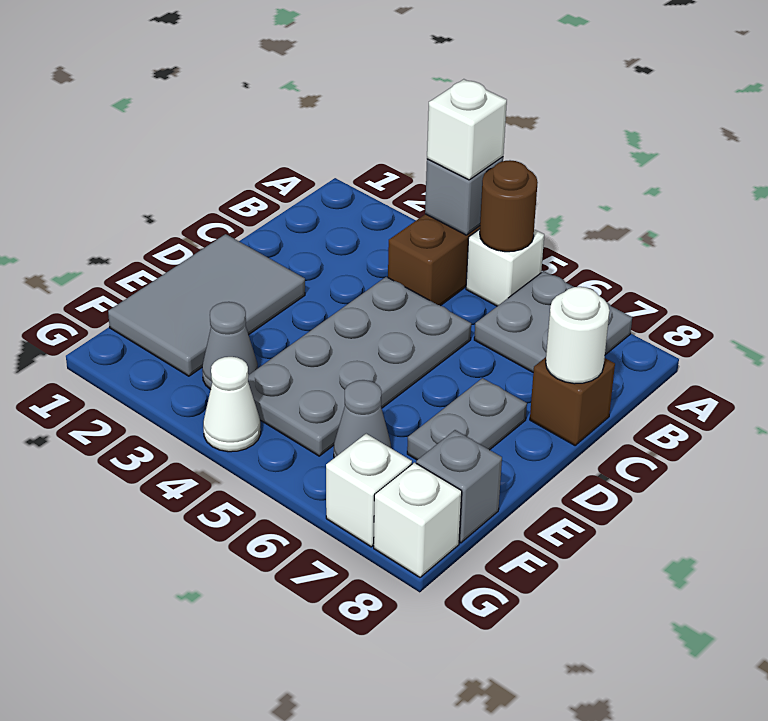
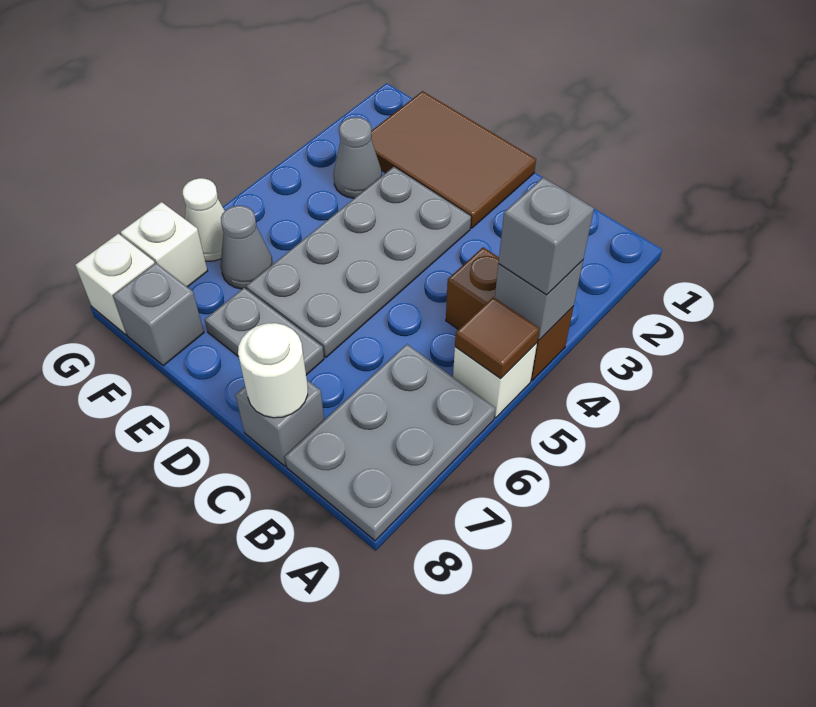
white brick A4 level 3 -> grey brick A4 level 3
brown round brick A5 level 2 -> brown tile A5 level 2
grey plate A6:B7 level 1 -> grey plate A6:B8 level 1
grey plate C4:F5 level 1 -> grey plate D3:E6 level 1
brown brick C8 level 1 -> grey brick C8 level 1
grey tile D1:F2 level 1 -> brown tile D1:F2 level 1
white cone G4 level 1 -> white cone G6 level 1

